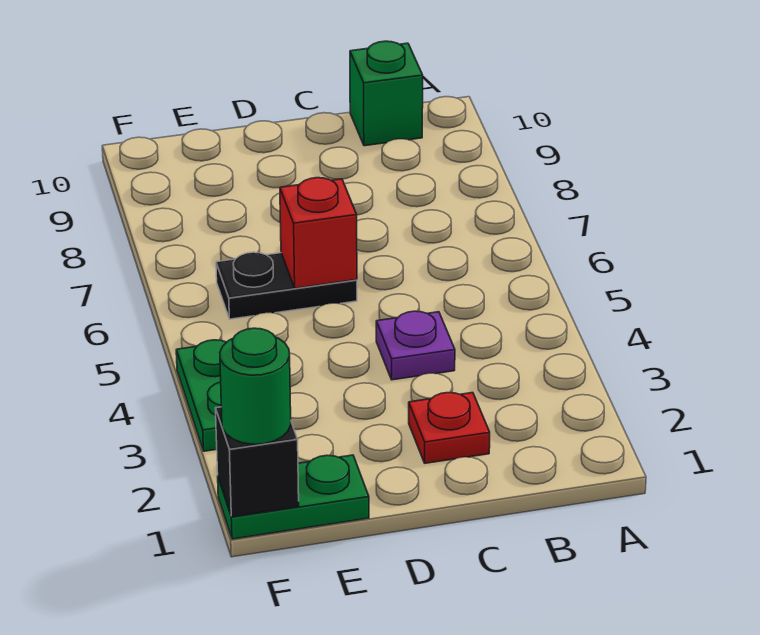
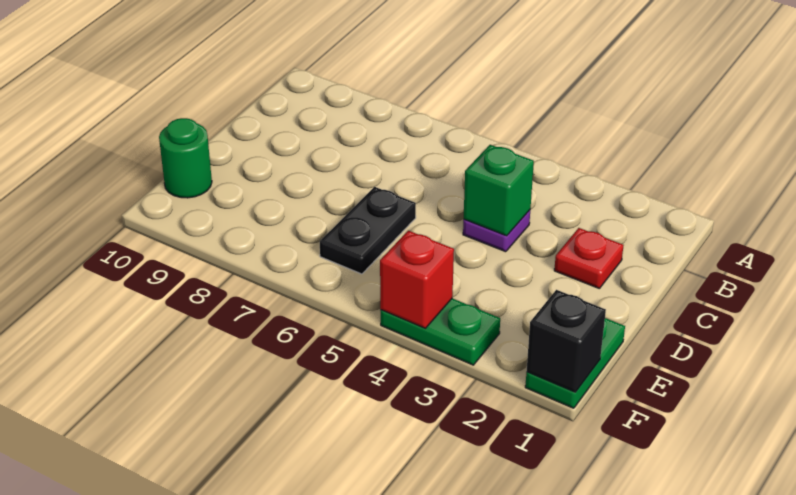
green brick B10 level 1 -> green brick C4 level 2
red brick D6 level 2 -> red brick F4 level 2
green round brick F1 level 3 -> green round brick E10 level 1

